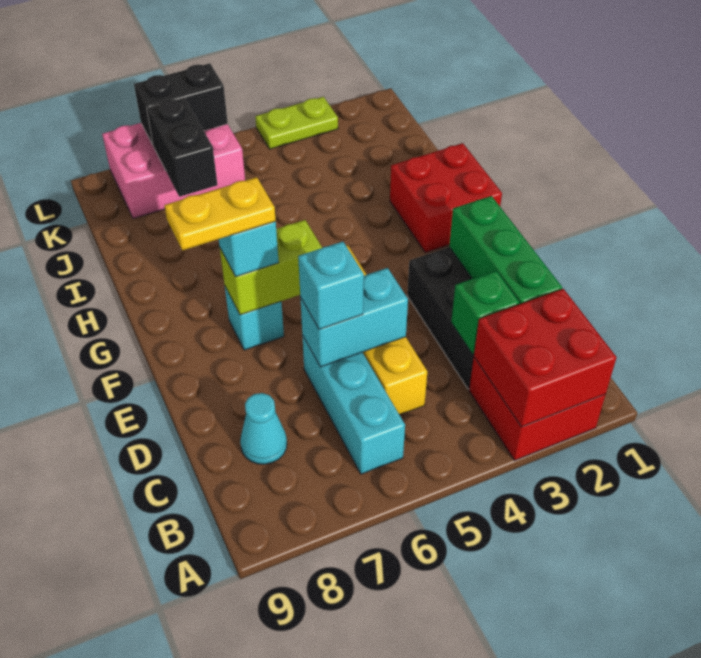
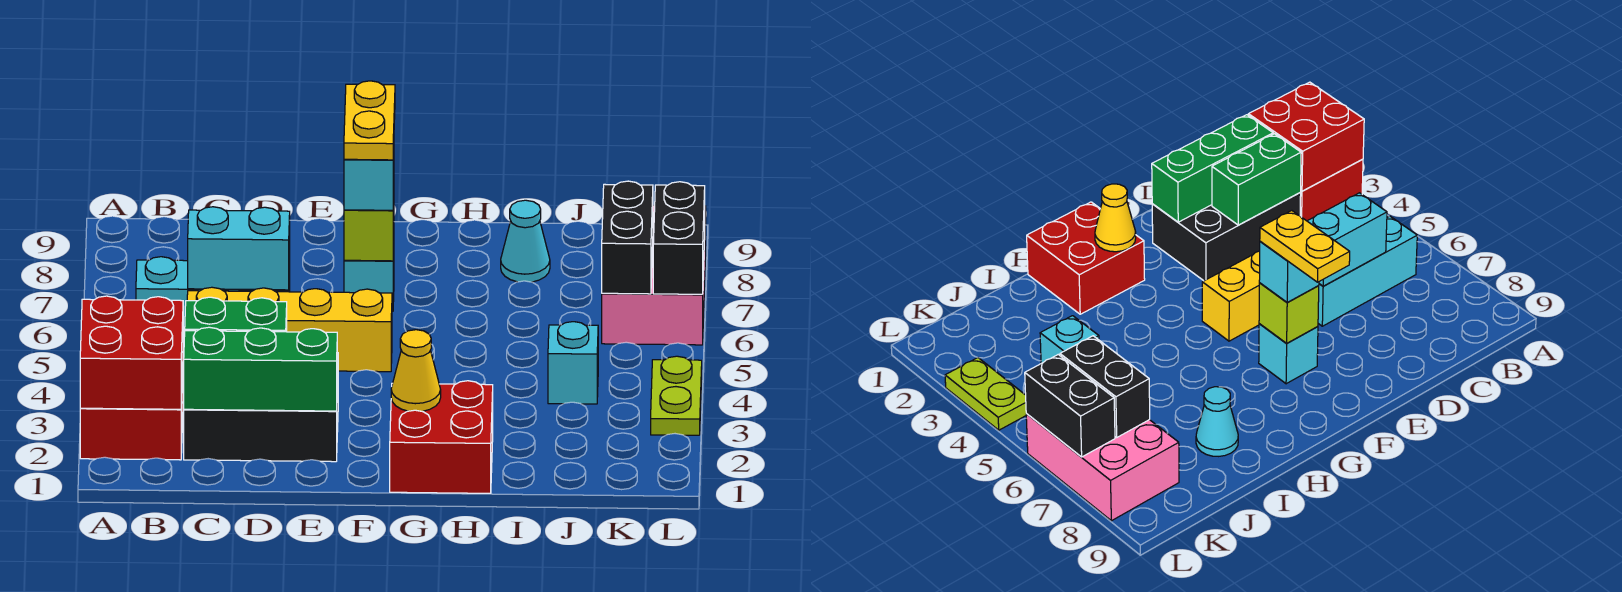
green brick C3 level 2 -> green brick C3:D3 level 2
cyan cone C8 level 1 -> cyan cone I8 level 1
cyan brick D5:D6 level 2 -> cyan brick C6:D6 level 2
cyan brick D6 level 3 -> cyan brick J4 level 1
lime brick F6:F7 level 2 -> lime brick F7 level 2
none -> yellow cone G2 level 2
black brick J7:K7 level 2 -> black brick K6:K7 level 2

